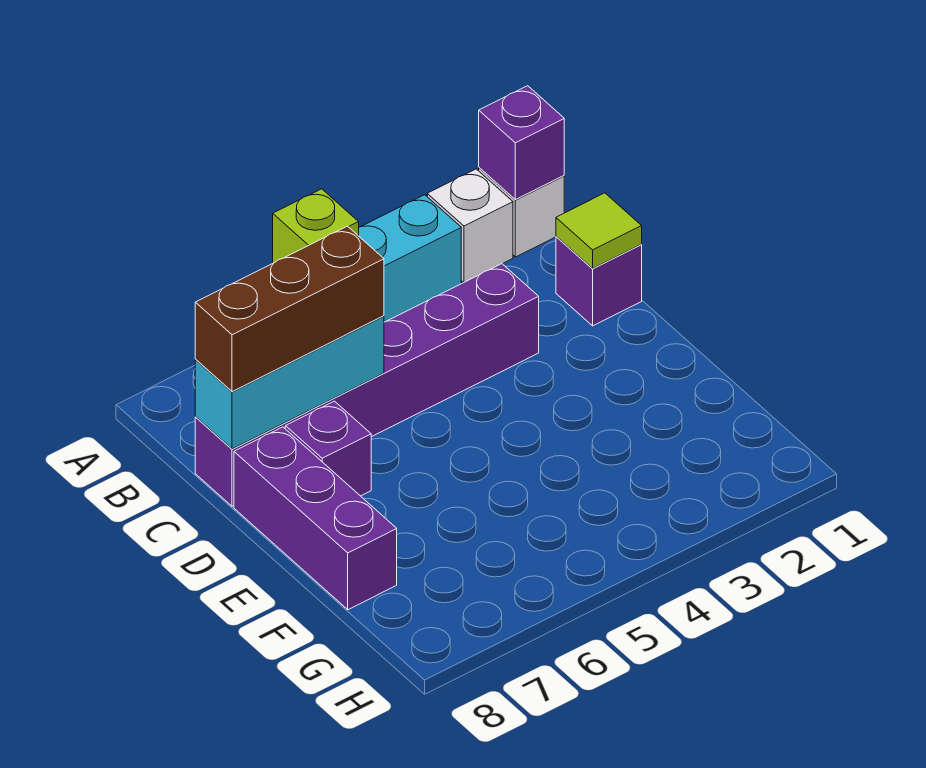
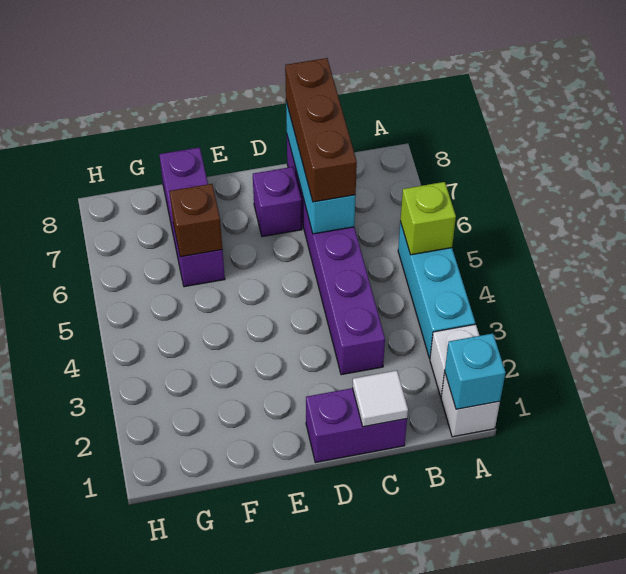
purple brick A1 level 2 -> cyan brick A1 level 2
purple brick C1 level 1 -> purple brick C1:D1 level 1
lime tile C1 level 2 -> white tile C1 level 2
purple brick D8:F8 level 1 -> purple brick F6:F8 level 1
none -> brown brick F6 level 2

